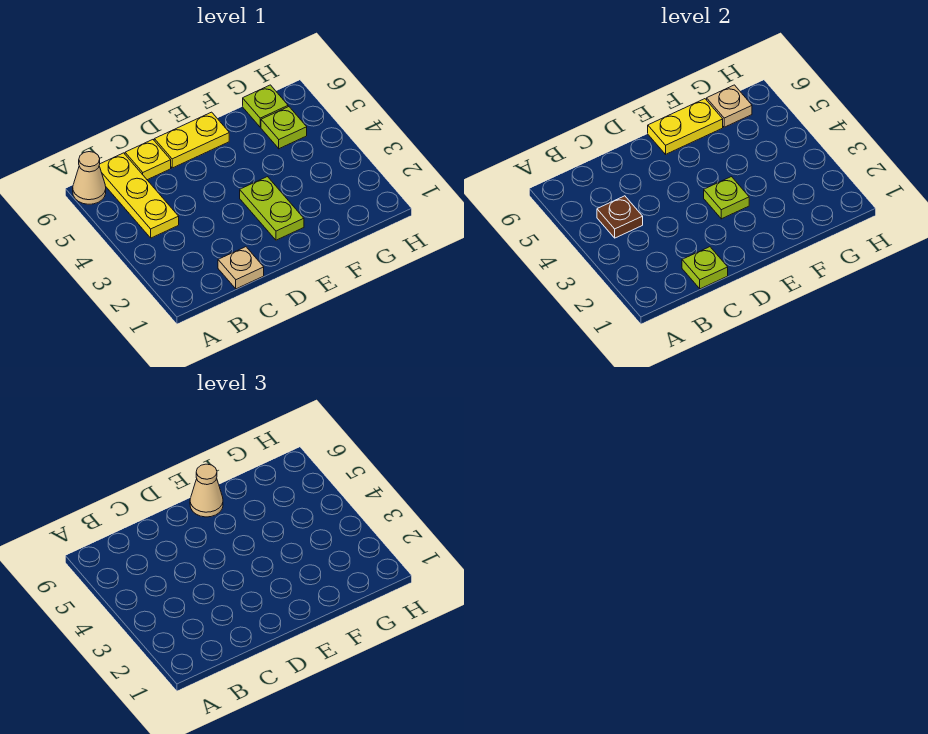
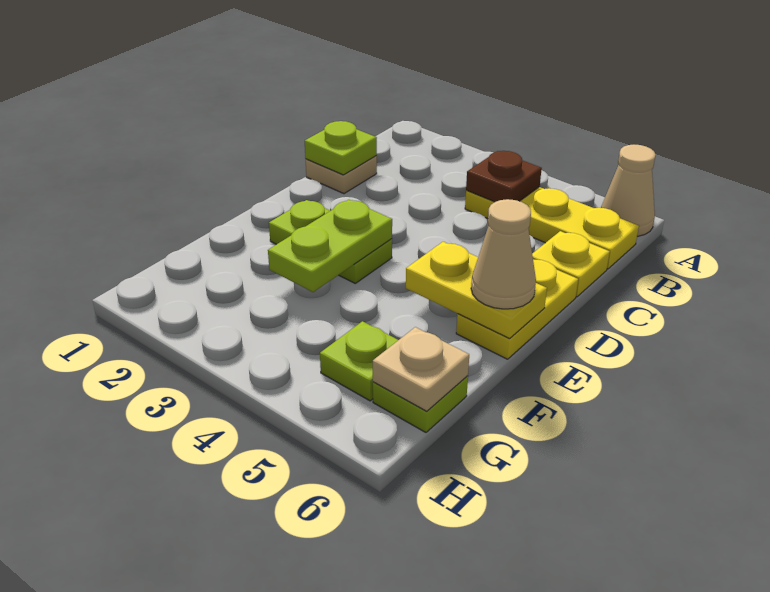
lime plate E3 level 2 -> lime plate E3:F3 level 2
yellow plate E6:F6 level 2 -> yellow plate E5:E6 level 2

